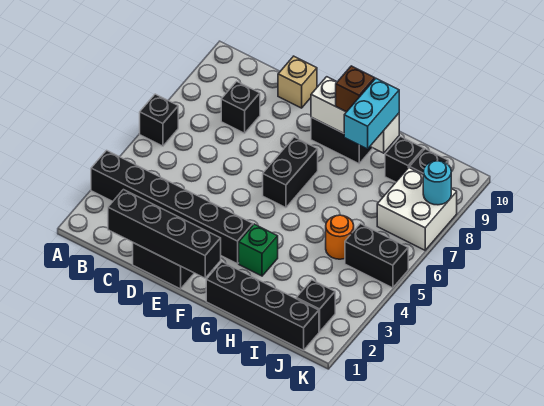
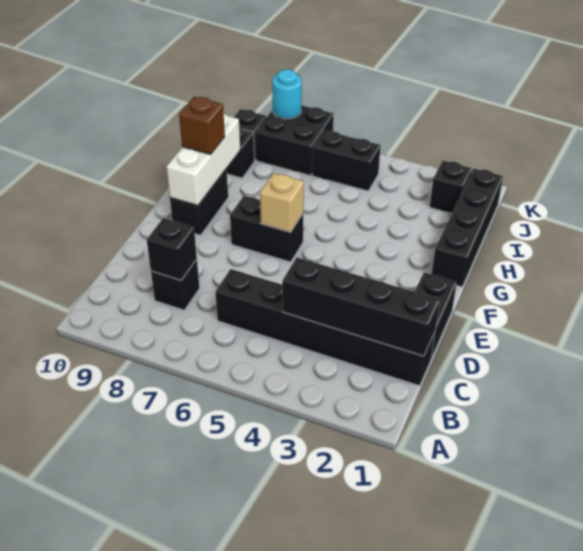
black brick A3:F3 level 1 -> black brick C1:C6 level 1
black brick A6 level 1 -> black brick C8 level 2
black brick C1:F1 level 2 -> black brick C1:C4 level 2
tan brick D10 level 1 -> tan brick F6 level 2
green brick G3 level 1 -> none
cyan brick H8:H9 level 3 -> none
orange round brick I5 level 1 -> none
black brick J5:K5 level 1 -> black brick J5:J6 level 1
white brick J7:K8 level 1 -> black brick J7:K8 level 1

